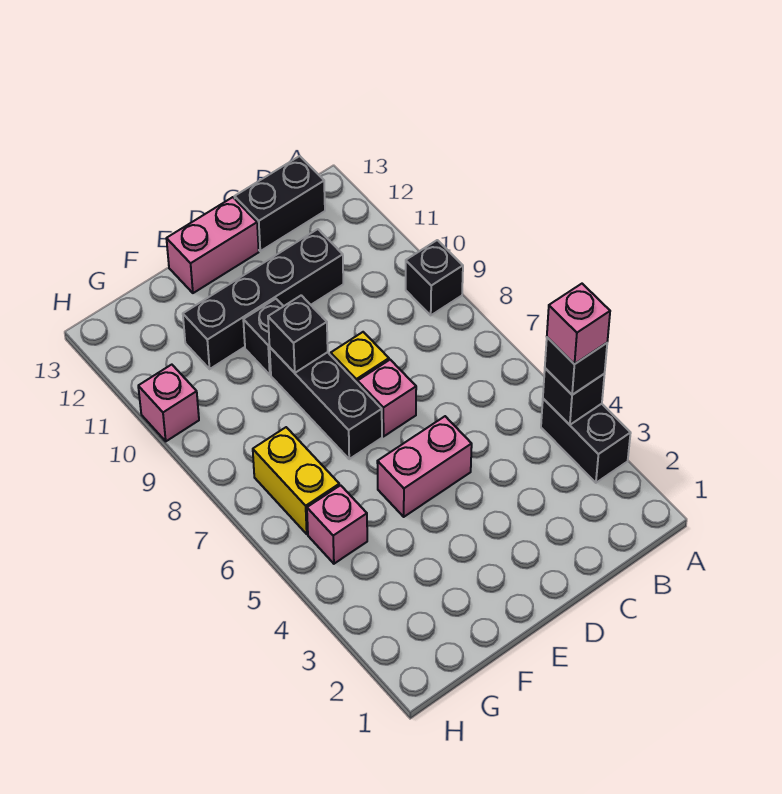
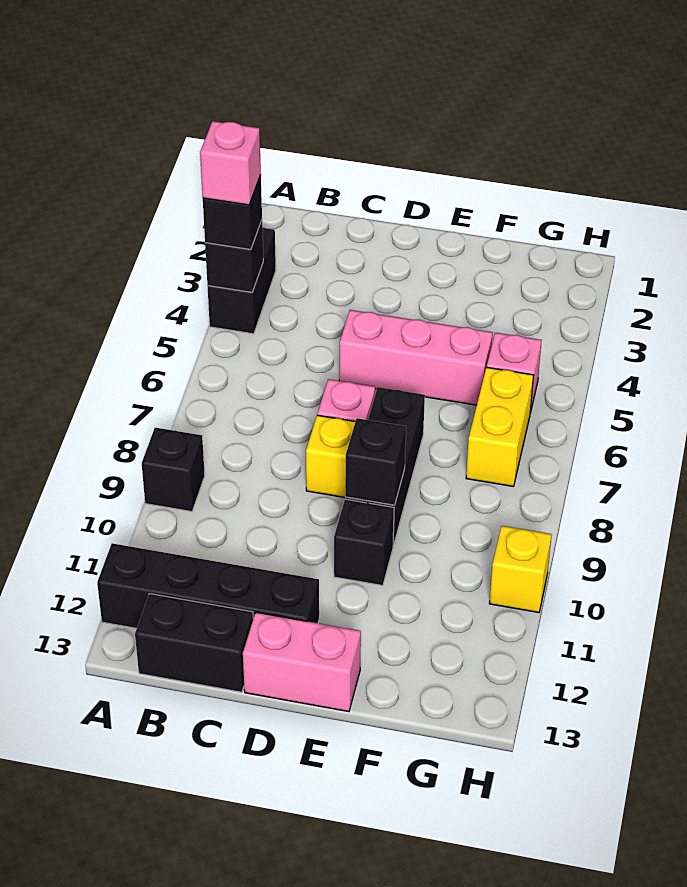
black brick C11:F11 level 1 -> black brick A12:D12 level 1
pink brick D5:E5 level 1 -> pink brick D5:F5 level 1
pink brick H10 level 1 -> yellow brick H10 level 1

